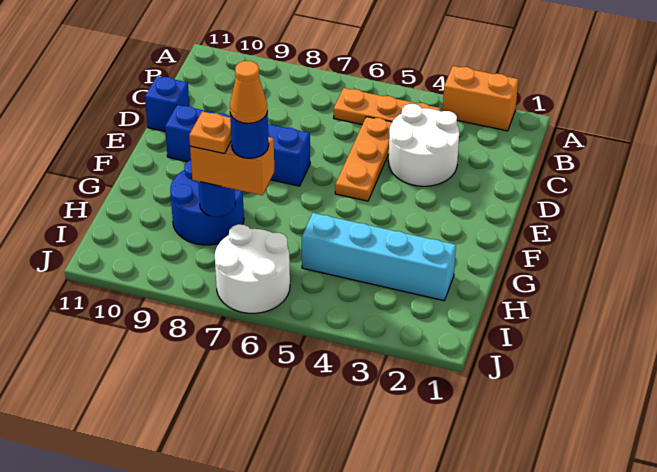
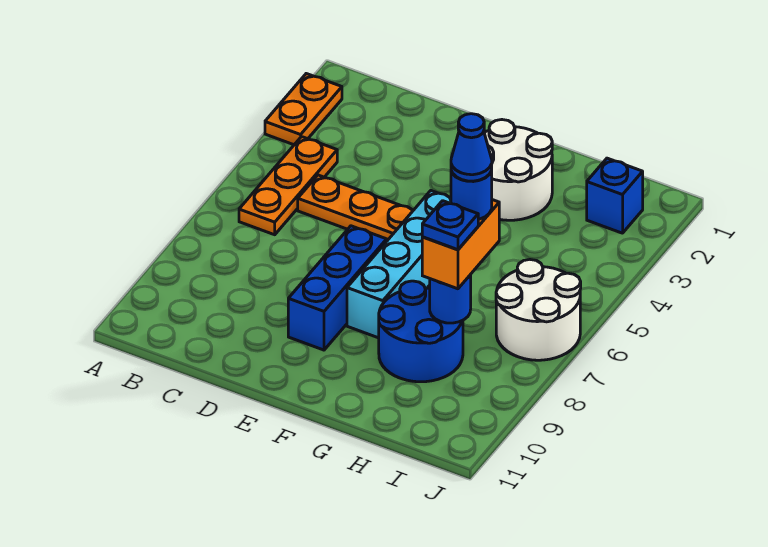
orange brick A2:A3 level 1 -> orange plate A2:A3 level 1
white round brick C3:D4 level 1 -> white round brick F2:G3 level 1
blue brick D11 level 1 -> blue brick I2 level 1
blue brick E7:E10 level 1 -> blue brick E7:E9 level 1
cyan brick H2:H5 level 1 -> cyan brick F5:F8 level 1
orange cone H7 level 5 -> blue cone H7 level 5
orange plate H8 level 4 -> blue plate H8 level 4

